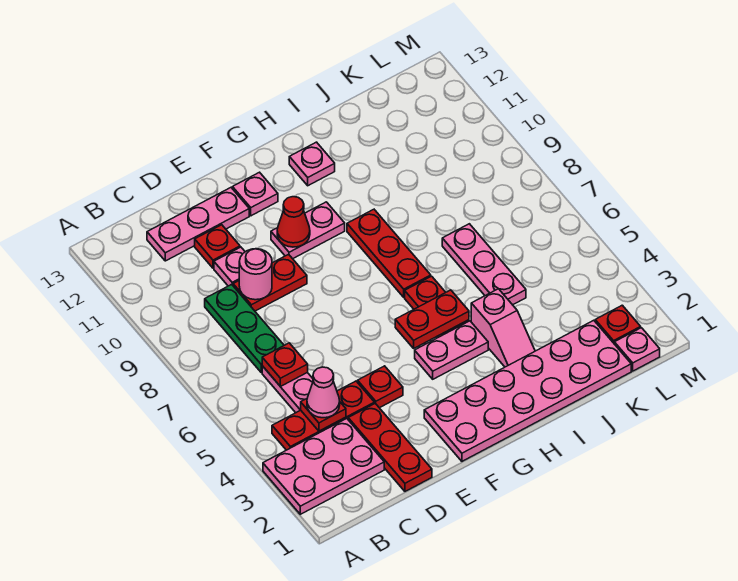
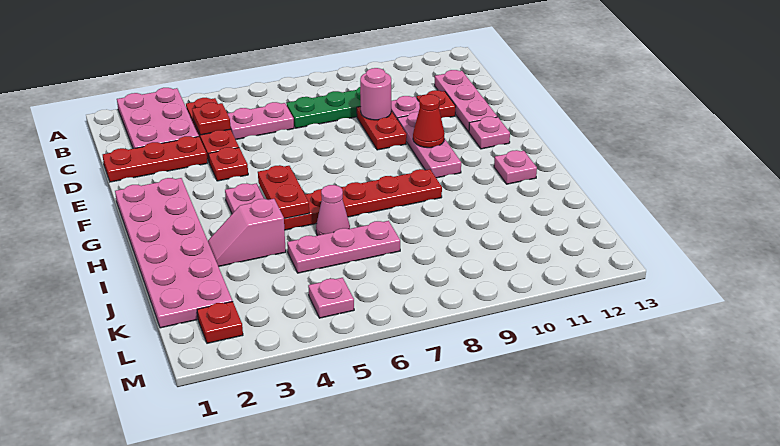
pink cone C4 level 3 -> pink cone I6 level 1
red plate C6 level 2 -> none
pink plate F10:G10 level 1 -> pink plate E10:G10 level 1
pink plate L1 level 1 -> pink plate L5 level 1

